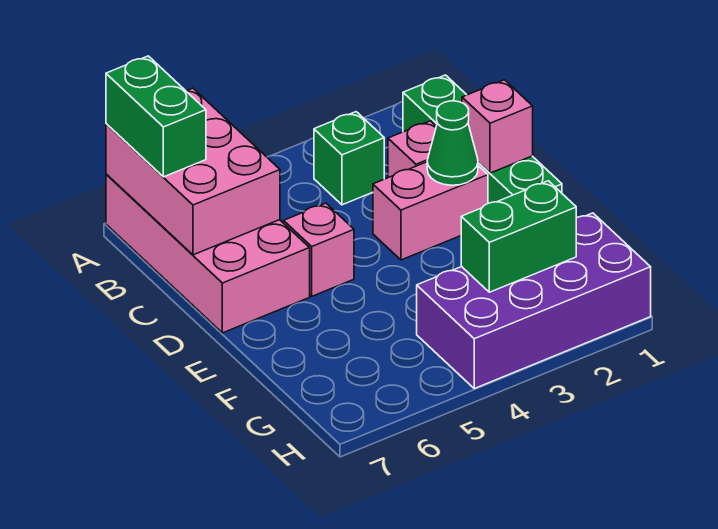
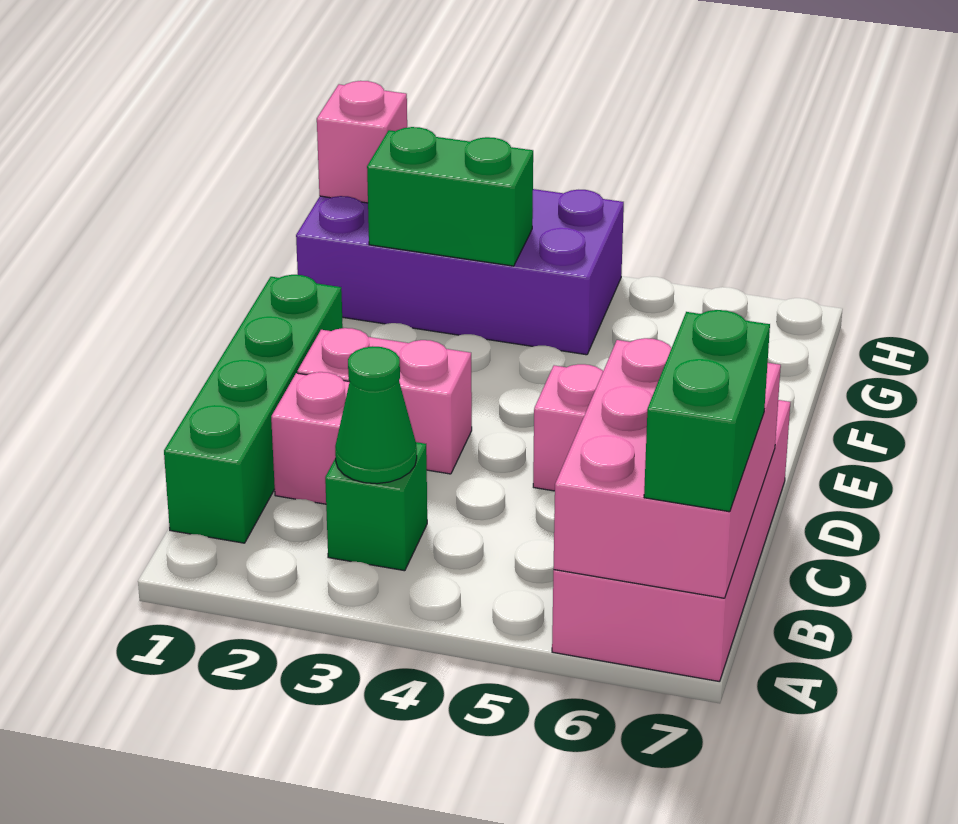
pink brick D1 level 2 -> pink brick H1 level 2
green cone D2 level 2 -> green cone B3 level 2

